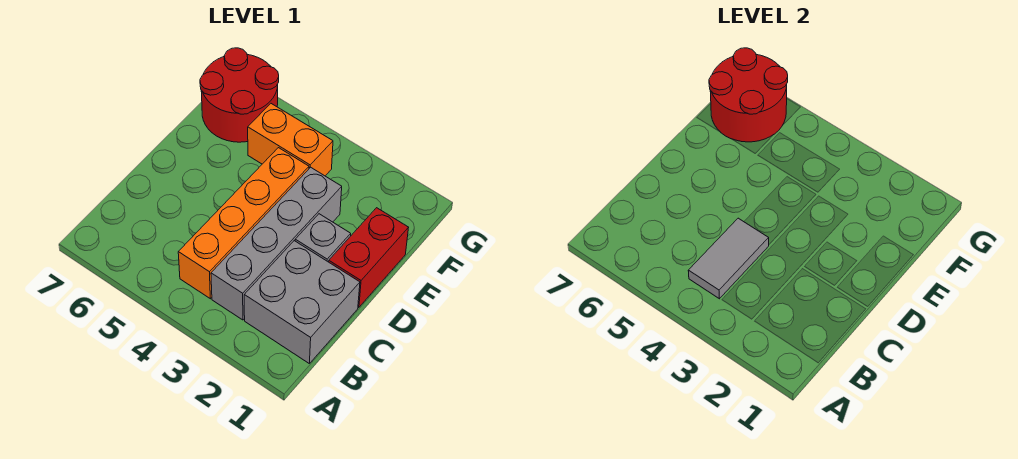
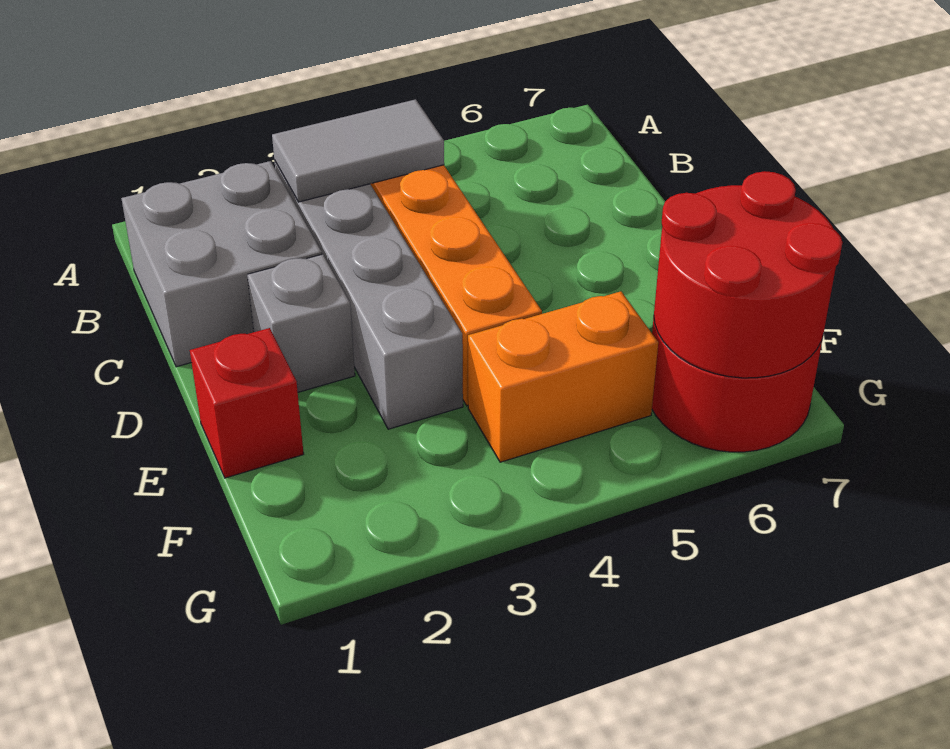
grey tile B4:C4 level 2 -> grey tile B3:B4 level 2
red brick D1:E1 level 1 -> red brick E1 level 1

